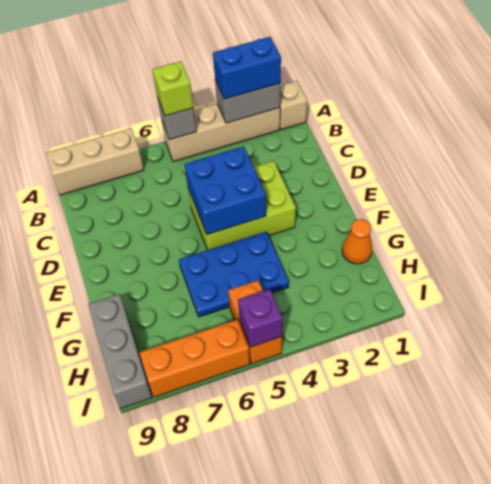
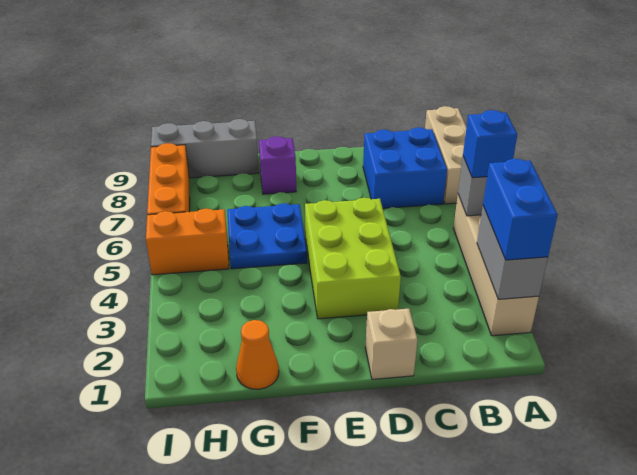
tan brick A1 level 1 -> tan brick D1 level 1
lime brick A5 level 3 -> blue brick A5 level 3
blue brick D4:E5 level 2 -> blue brick B7:C8 level 1
blue plate F4:G6 level 1 -> blue plate F5:G6 level 1
purple brick I5 level 2 -> purple brick F8 level 1

